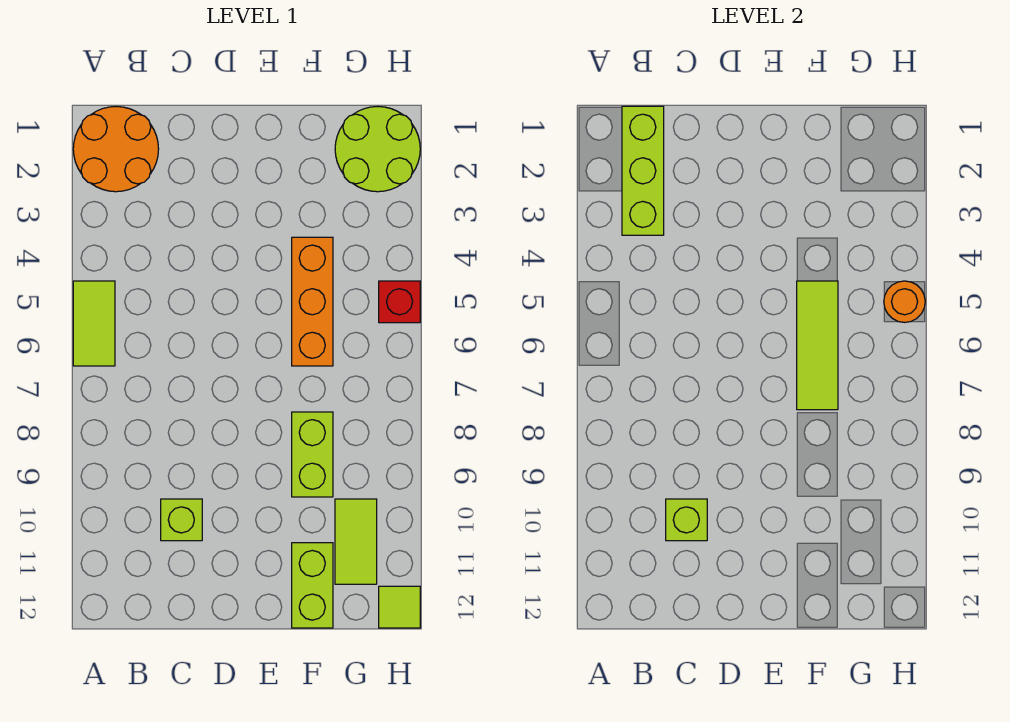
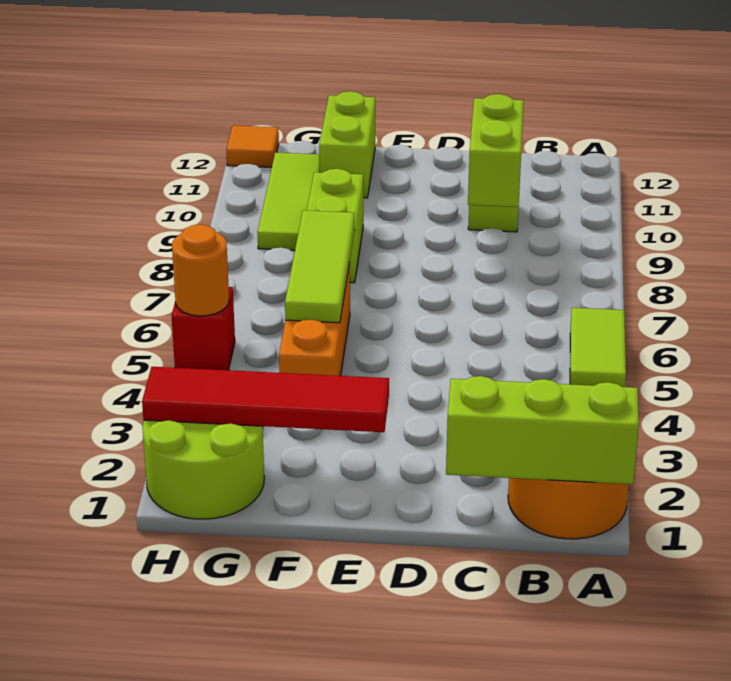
lime brick B1:B3 level 2 -> lime brick A1:C1 level 2
lime brick C10 level 2 -> lime brick C9:C10 level 2
none -> red tile E2:H2 level 2
lime tile G10:G11 level 1 -> lime tile G9:G11 level 1
lime tile H12 level 1 -> orange tile H12 level 1

